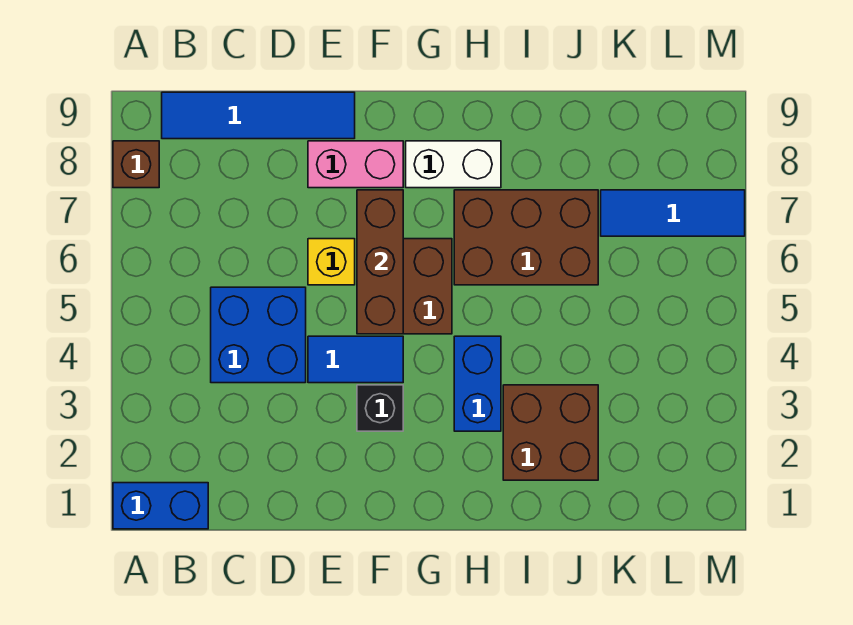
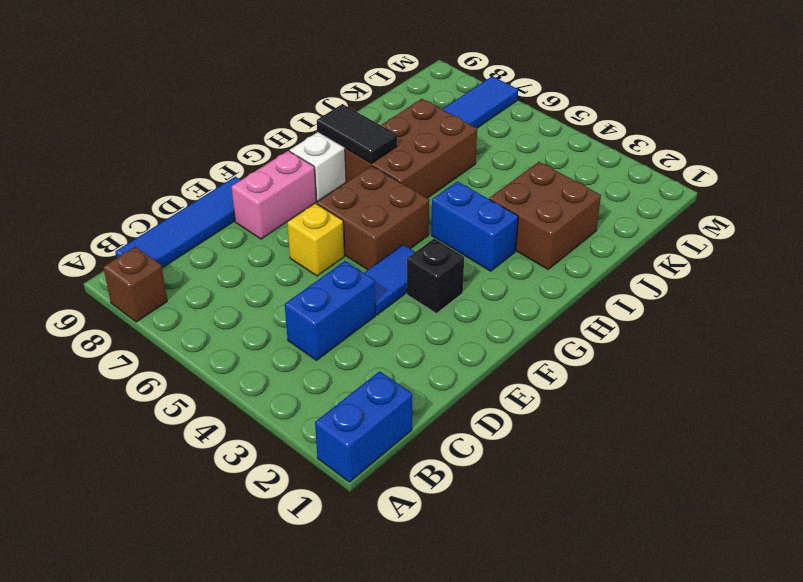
blue brick C4:D5 level 1 -> blue brick C4:D4 level 1
brown brick F5:F7 level 2 -> none
none -> black tile H7:H8 level 2

